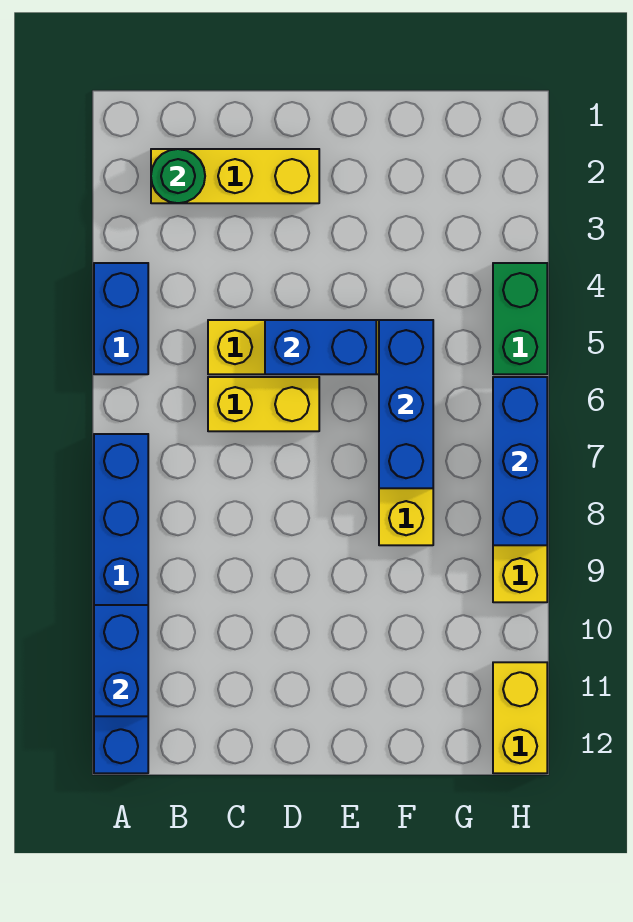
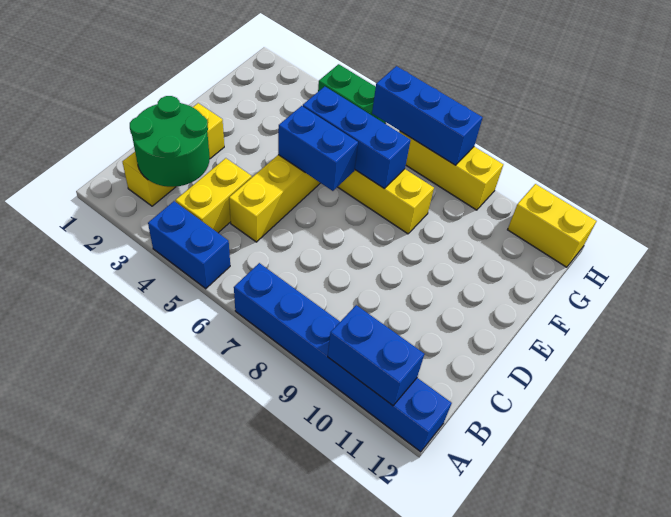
green round brick B2 level 2 -> green round brick B2:C3 level 2
yellow brick C6:D6 level 1 -> yellow brick B4:C4 level 1
blue brick D5:E5 level 2 -> blue brick E5:E6 level 2

